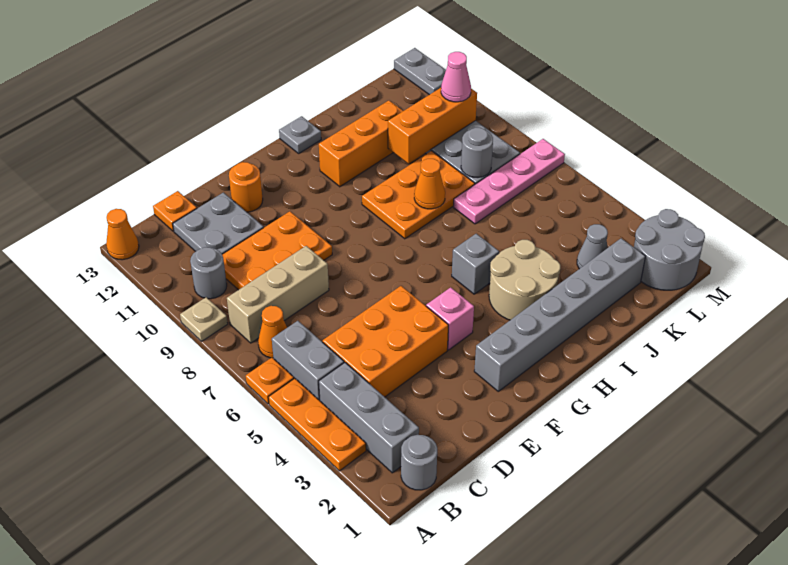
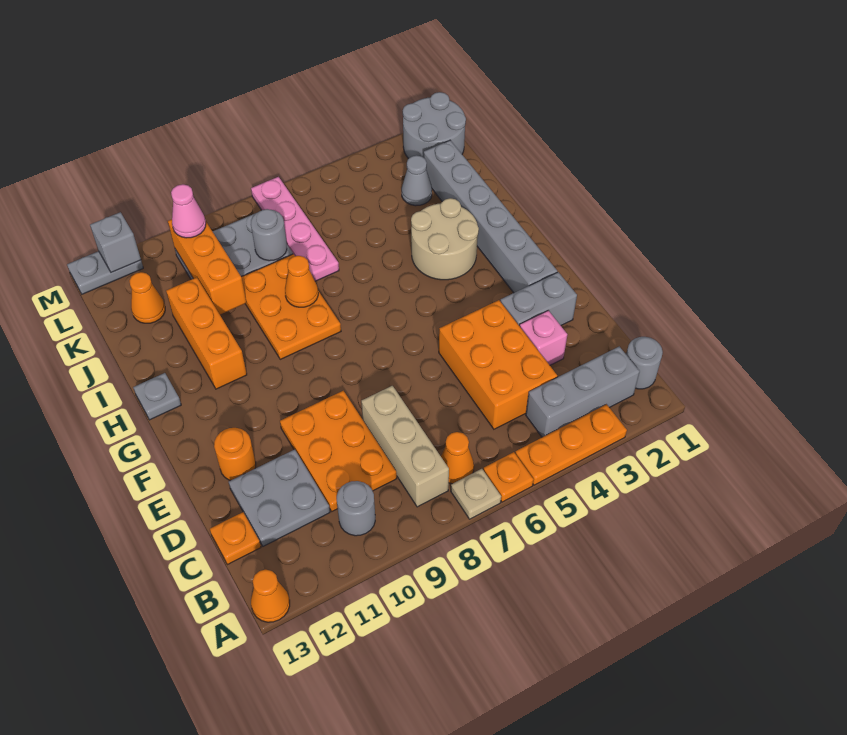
tan plate A9 level 1 -> tan plate A7 level 1
grey brick B5:B6 level 1 -> grey brick E2:E3 level 1
pink brick F4 level 1 -> pink brick D3 level 1
grey brick H5 level 1 -> grey brick M12 level 2
none -> orange cone K12 level 1

